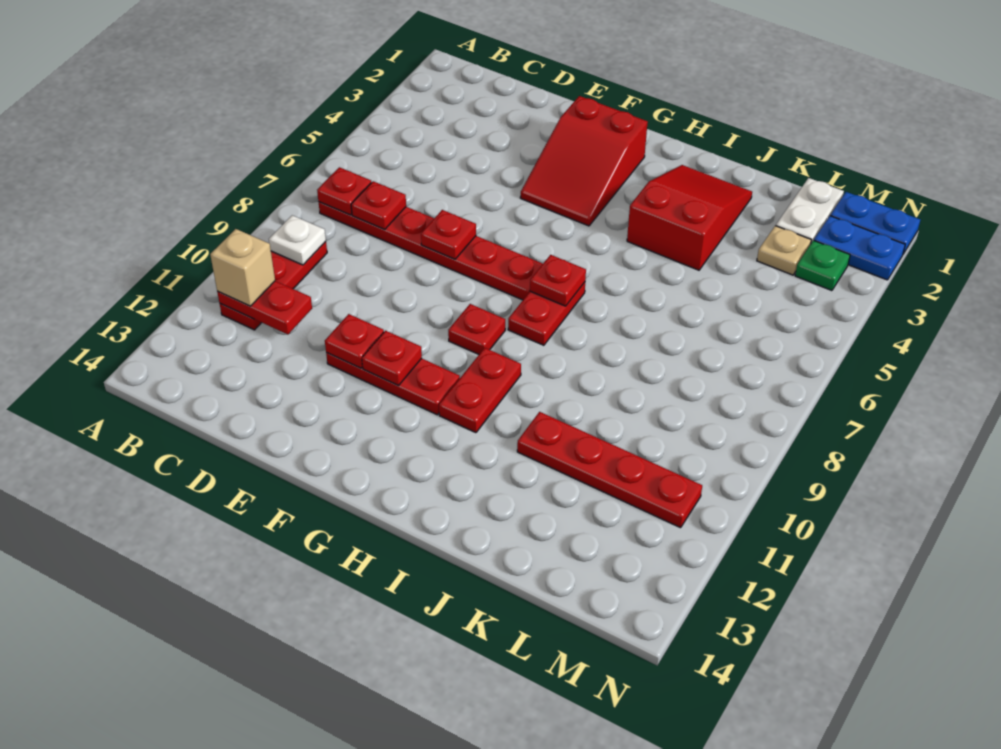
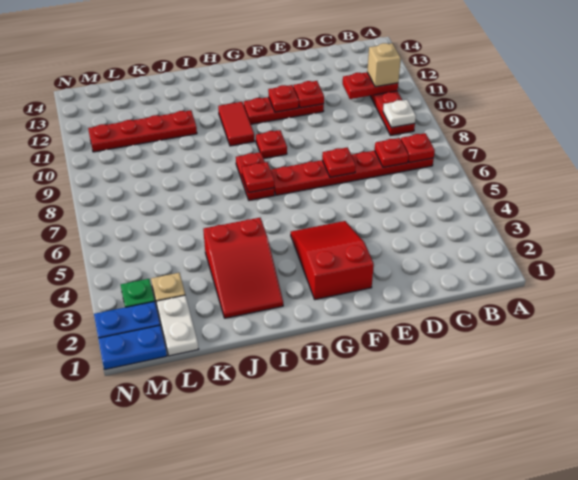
red plate H10:H11 level 1 -> red tile H10:H11 level 1

